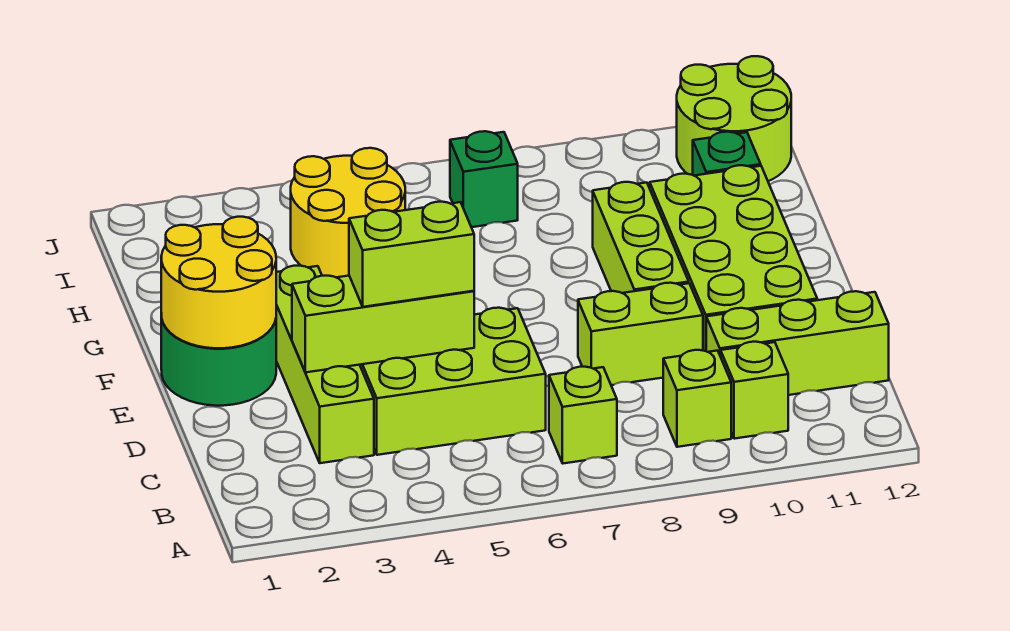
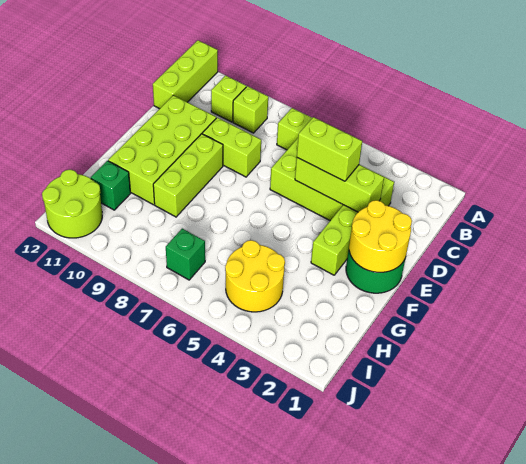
lime brick C10:C12 level 1 -> lime brick A12:C12 level 1

